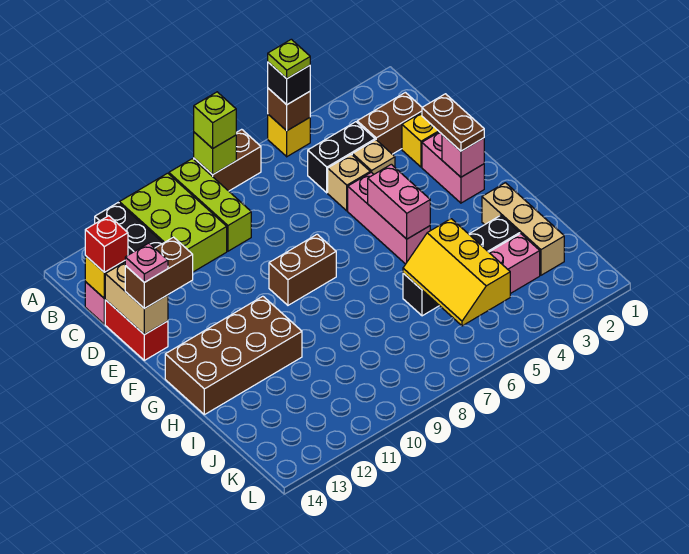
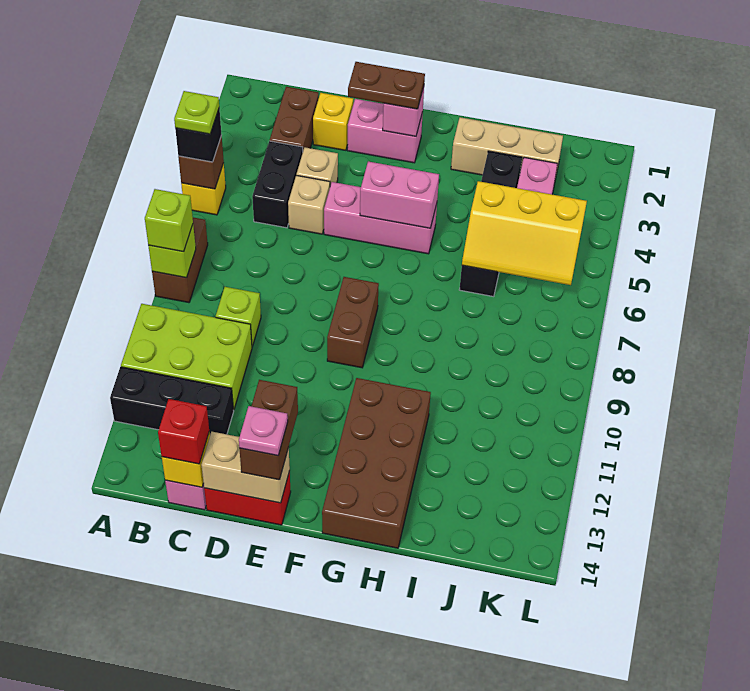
lime brick A9:C9 level 1 -> lime brick C9 level 1

